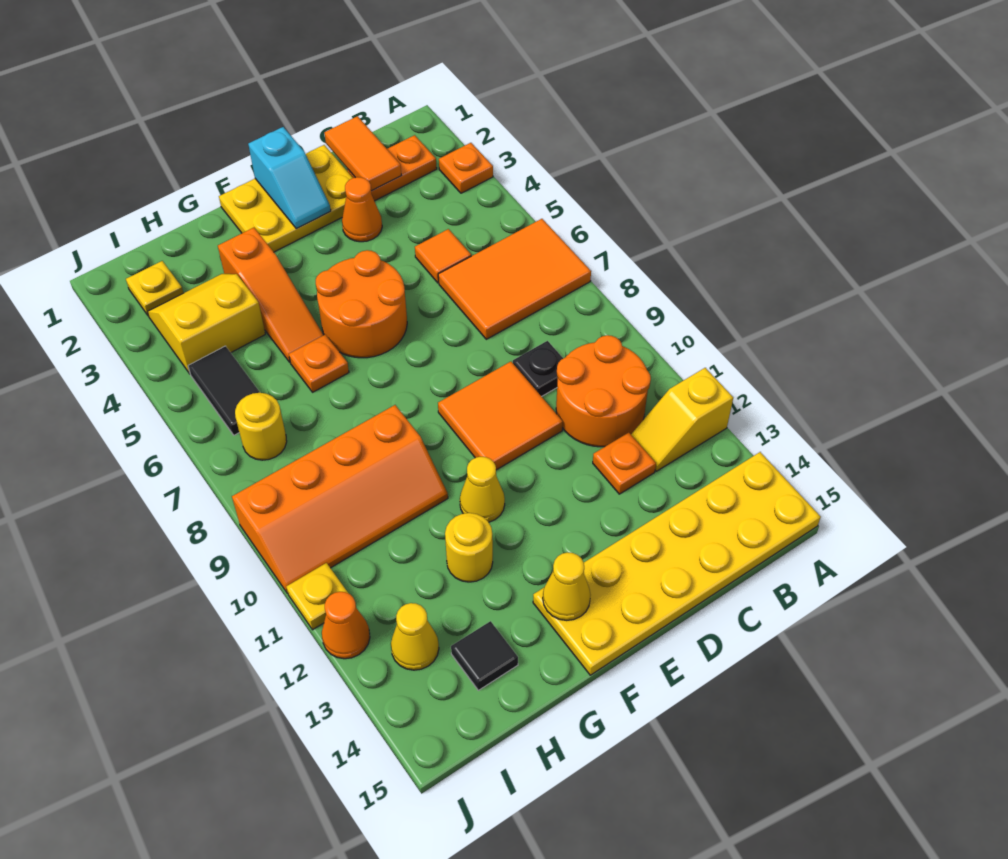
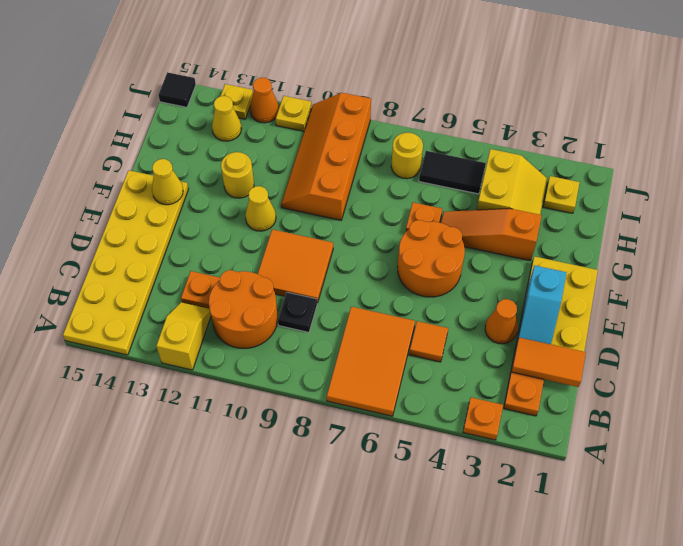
cyan slope E1:E2 level 2 top 1 -> cyan slope D2:E2 level 2 top E
black tile H14 level 1 -> black tile J15 level 1
none -> yellow plate J13 level 1

